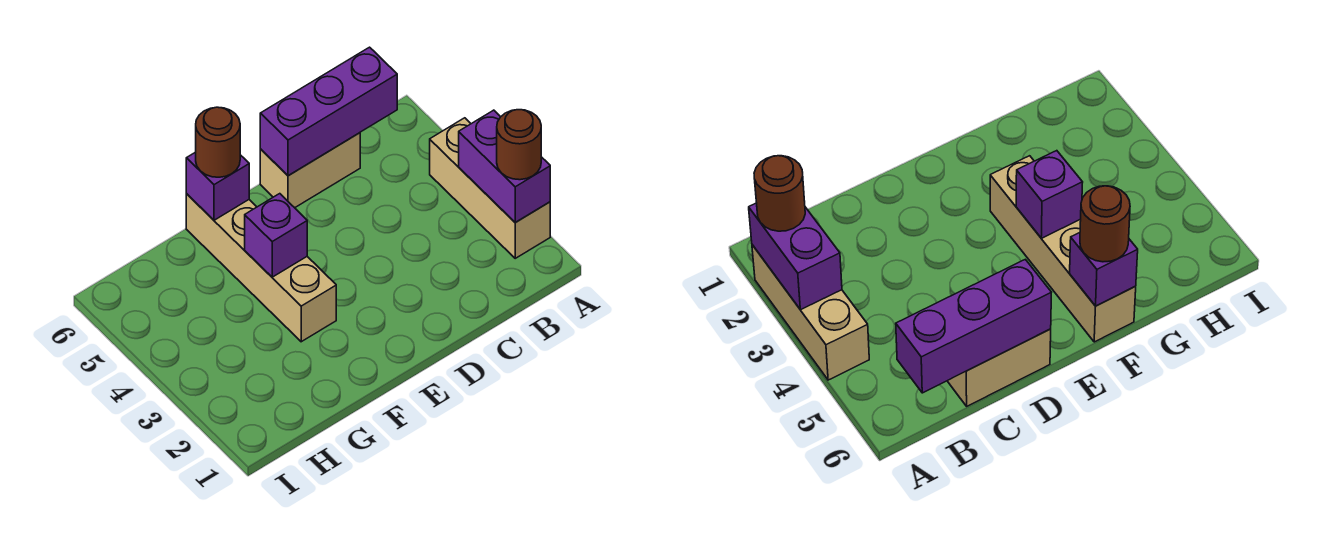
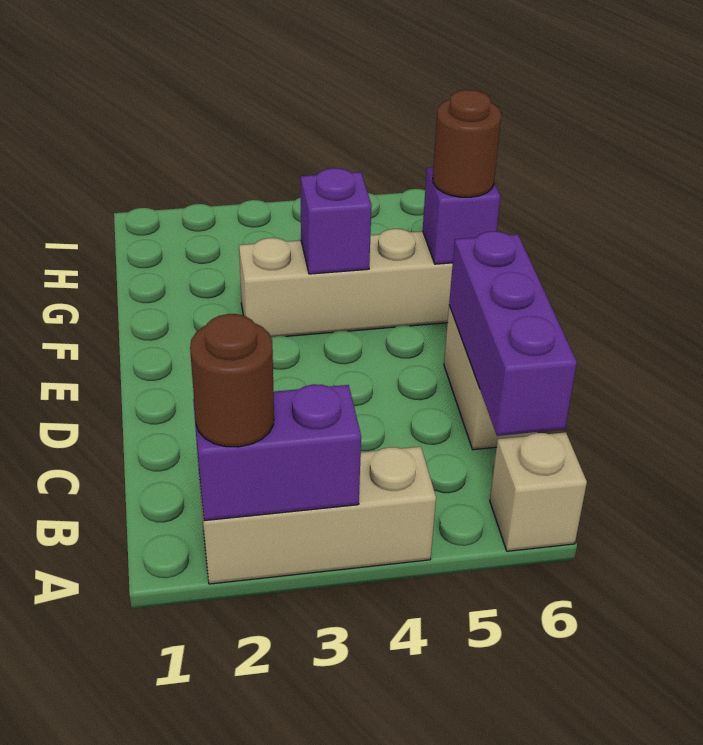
none -> tan brick A6 level 1

